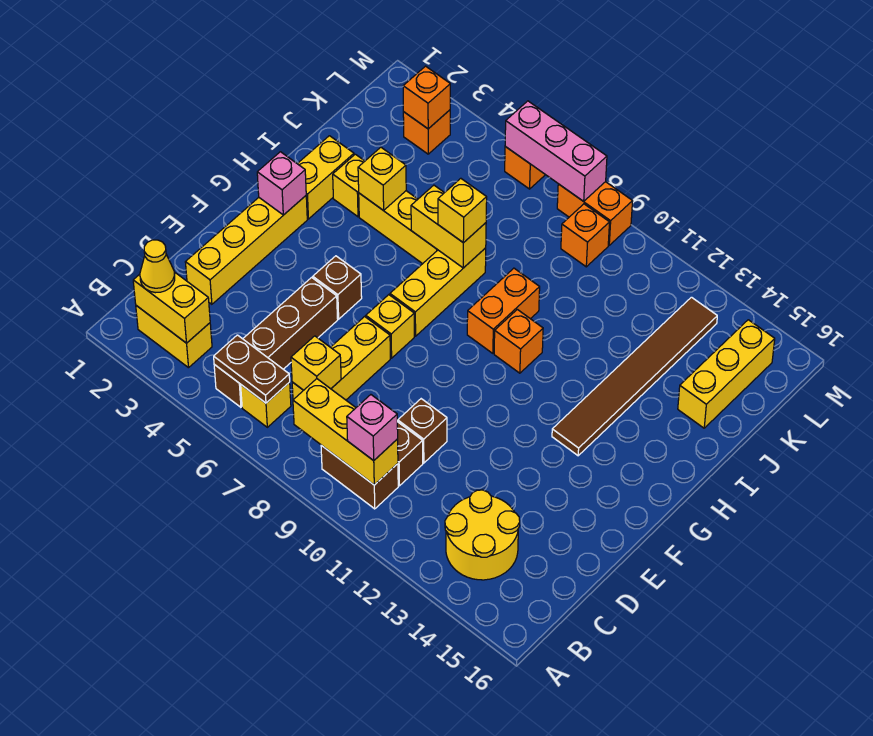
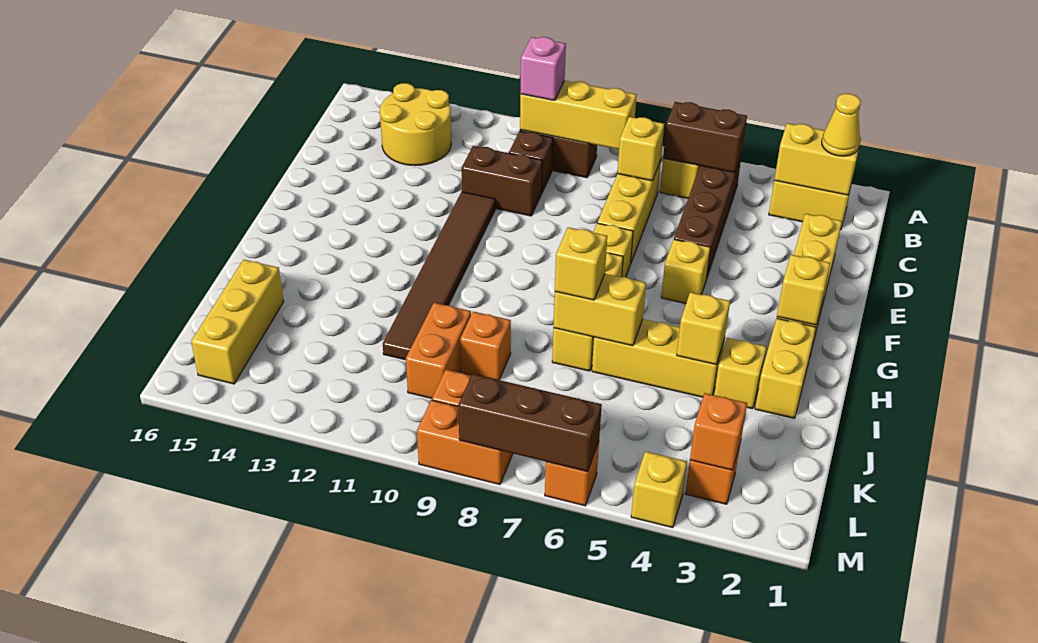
brown plate B5:B6 level 2 -> brown brick B5:B6 level 2
brown brick D10 level 1 -> brown brick D10:D11 level 1
brown brick F5 level 1 -> yellow brick F5 level 1
pink brick G2 level 2 -> yellow brick G2 level 2
brown tile G13:L13 level 1 -> brown tile E11:J11 level 1
orange brick H9:I9 level 1 -> orange brick J10:K10 level 1
orange brick H10 level 1 -> orange brick J9 level 1
none -> yellow brick M4 level 1
pink brick M6:M8 level 2 -> brown brick M6:M8 level 2

